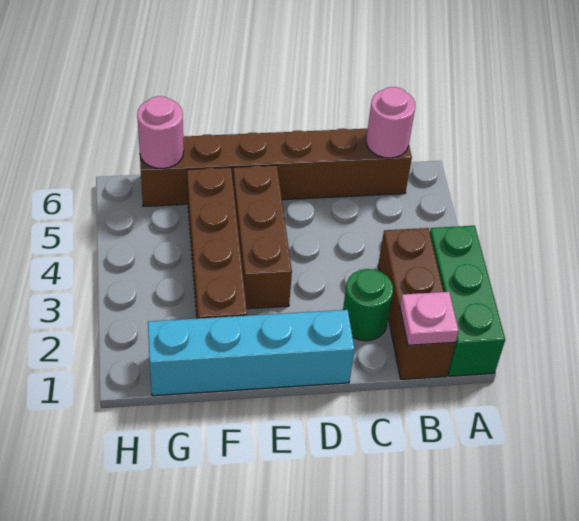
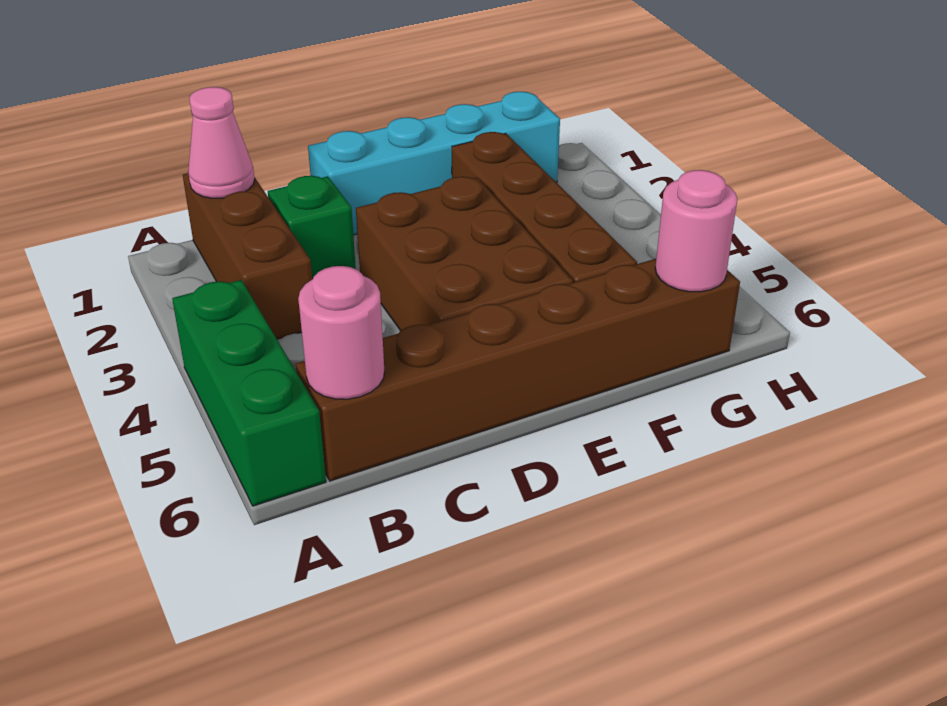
green brick A1:A3 level 1 -> green brick A4:A6 level 1
pink plate B1 level 2 -> pink cone B1 level 2
green round brick C2 level 1 -> green brick C2 level 1
brown brick E3:E5 level 1 -> brown brick D3:E5 level 1

